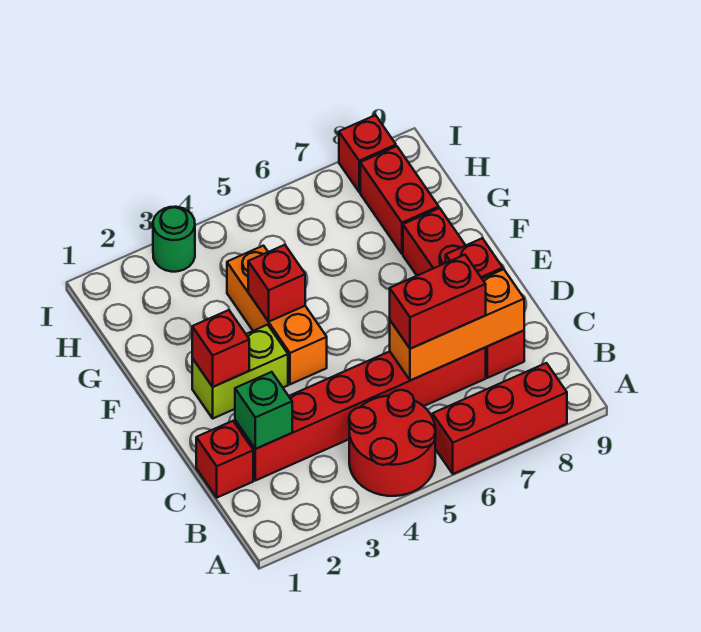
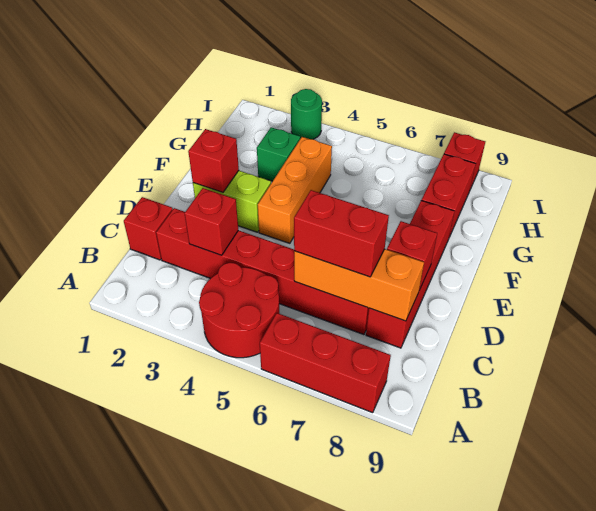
green brick C2 level 2 -> green brick G3 level 1
red brick F4 level 2 -> red brick C3 level 2

